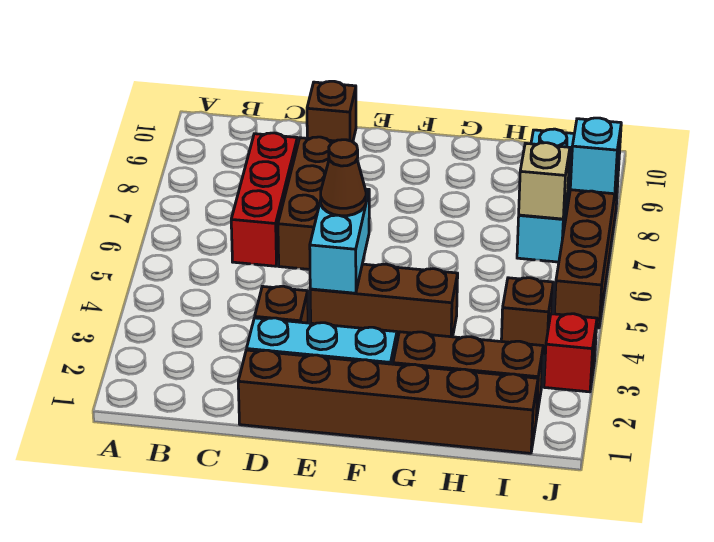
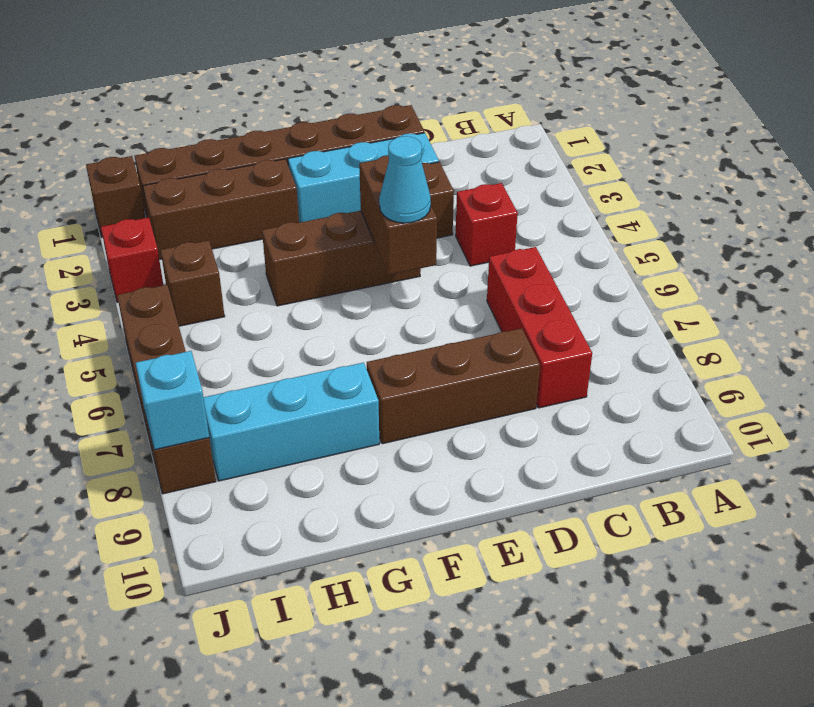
none -> red brick C4 level 1
brown brick D6:D8 level 1 -> brown brick D8:F8 level 1
brown brick D10 level 1 -> brown brick J1 level 1
cyan brick E4:E5 level 2 -> brown brick E4:E5 level 2
brown cone E5 level 3 -> cyan cone E5 level 3
cyan brick I7:I9 level 1 -> cyan brick G8:I8 level 1
tan brick I7 level 2 -> none

